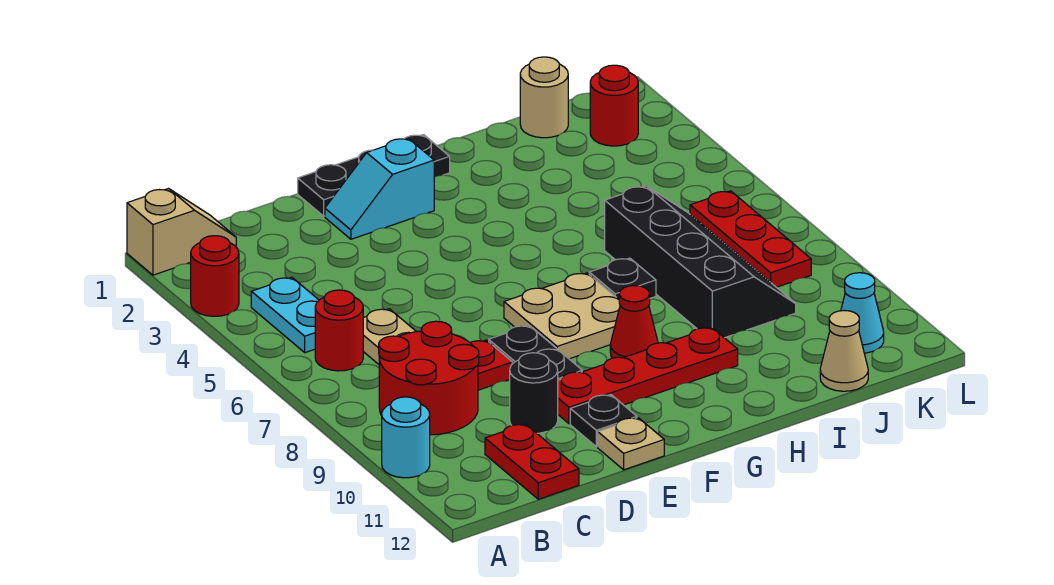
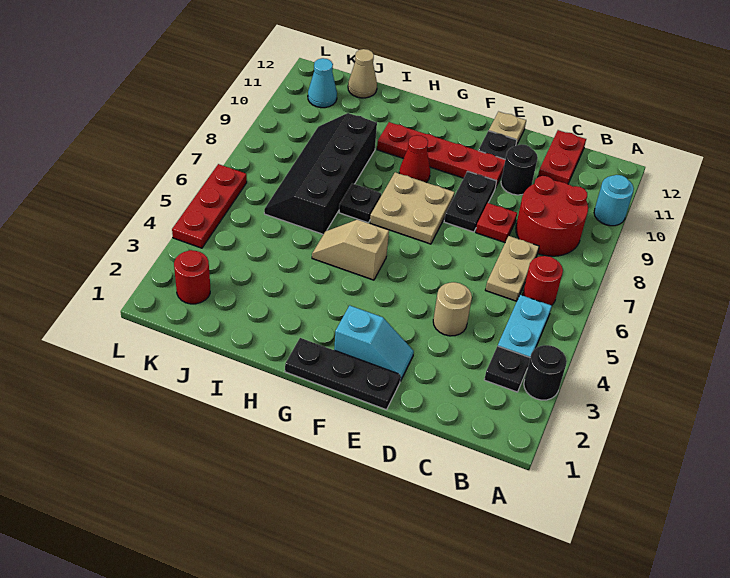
tan slope A1:B1 level 1 top A -> tan slope G5:H5 level 1 top G
red round brick A3 level 1 -> black round brick A3 level 1
none -> black plate B3 level 1
tan round brick J1 level 1 -> tan round brick D4 level 1
red plate K6:K8 level 1 -> red plate L4:L6 level 1

